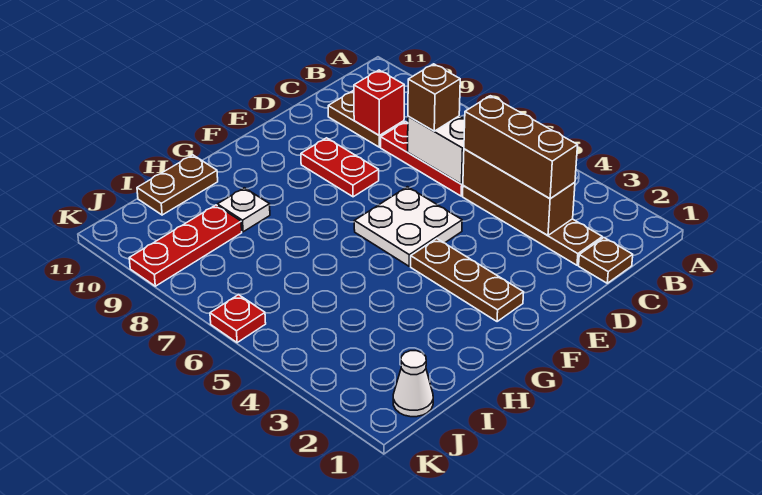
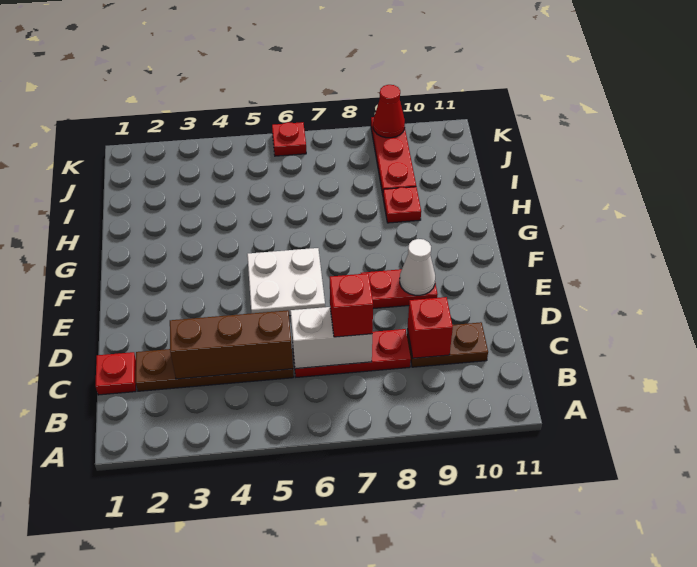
brown plate C1 level 1 -> red plate C1 level 1
brown brick C3:C5 level 3 -> none
brown brick C7 level 3 -> red brick C7 level 3
brown plate F2:F4 level 1 -> none
white plate H9 level 1 -> red plate H9 level 1
brown plate H11:I11 level 1 -> none
white cone J1 level 1 -> white cone E9 level 2
none -> red cone K9 level 2

